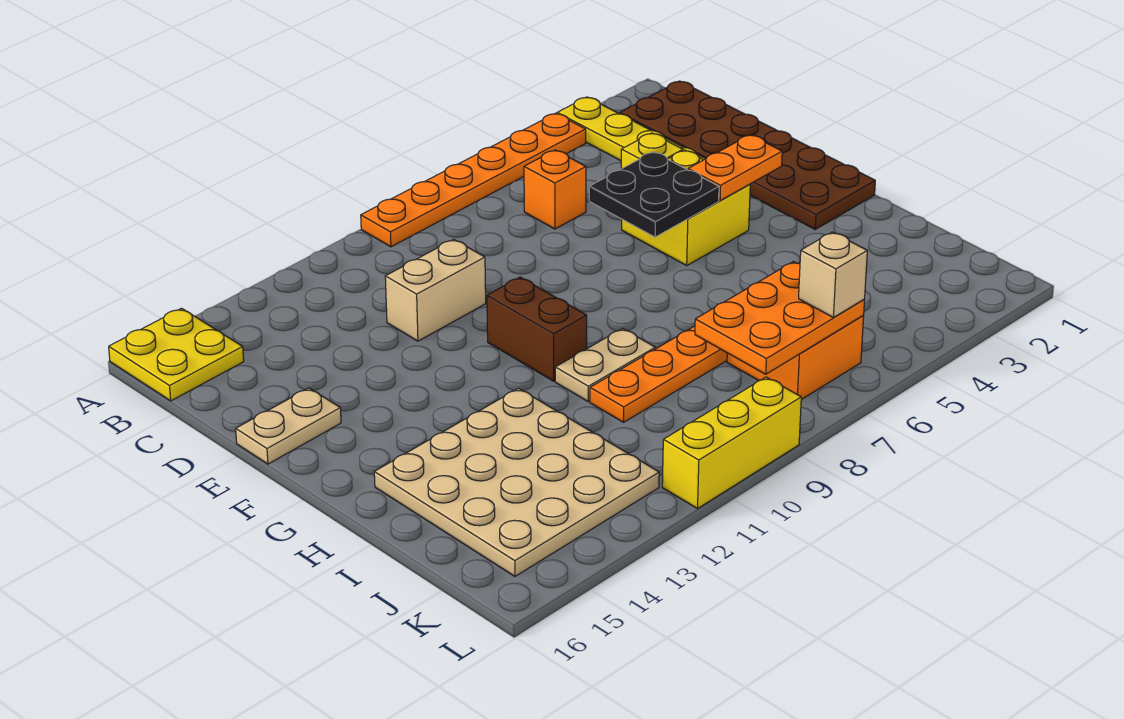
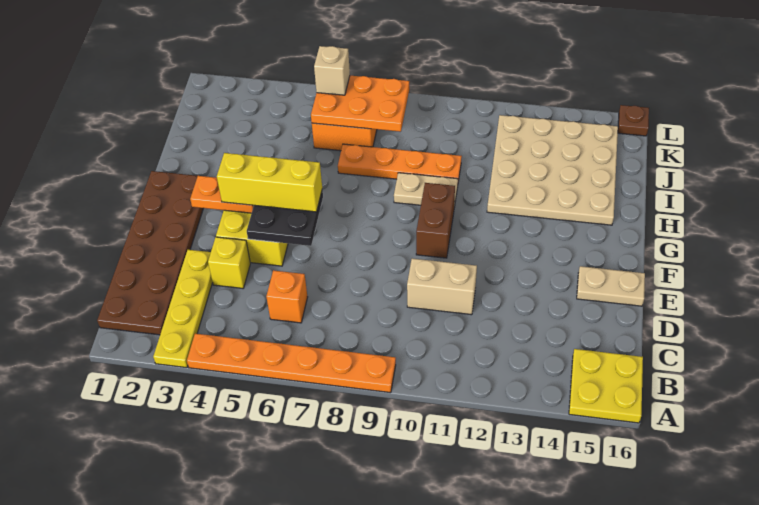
yellow brick L9:L11 level 1 -> yellow brick F4:F6 level 3
none -> brown plate L16 level 1

